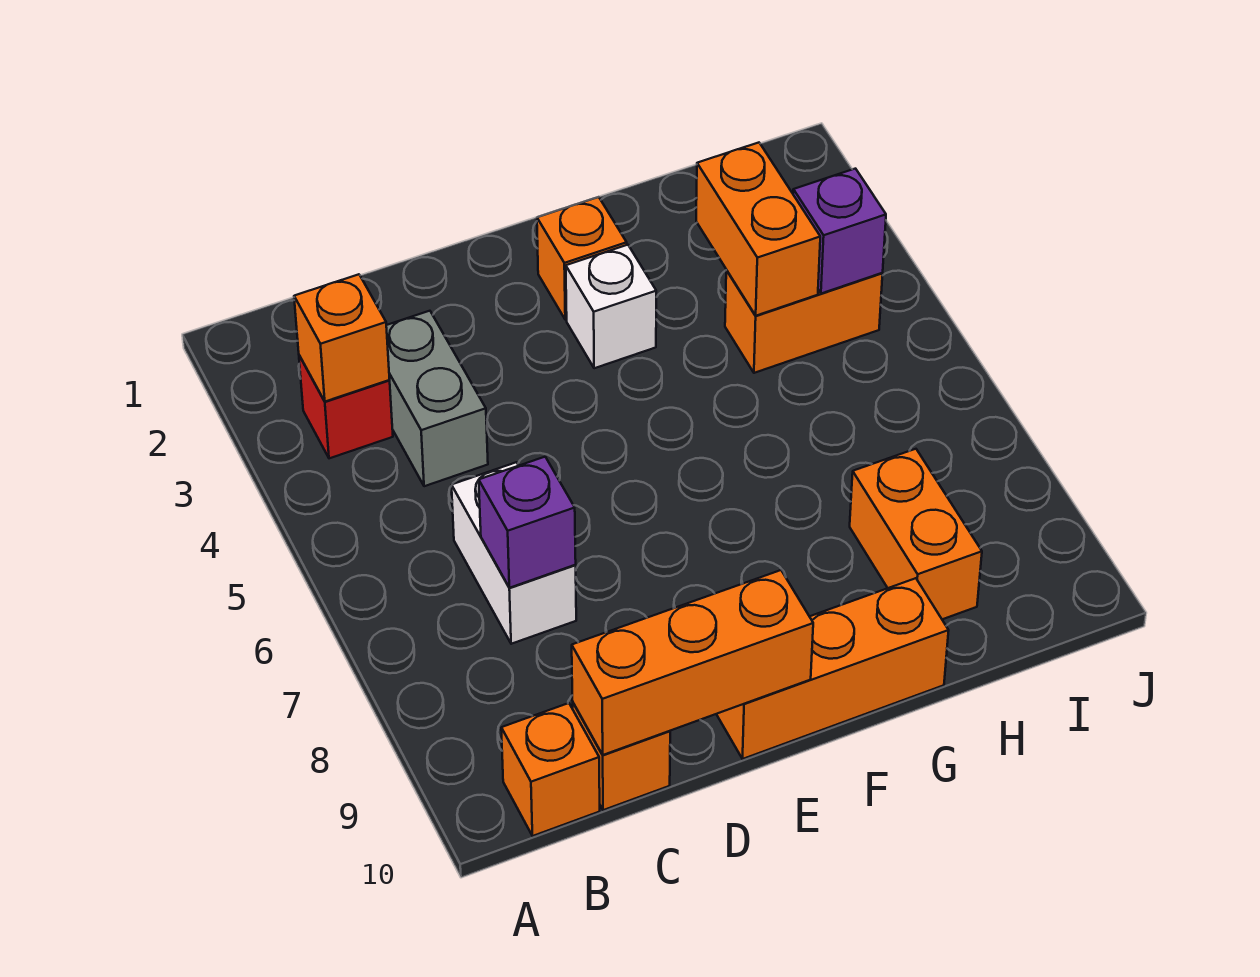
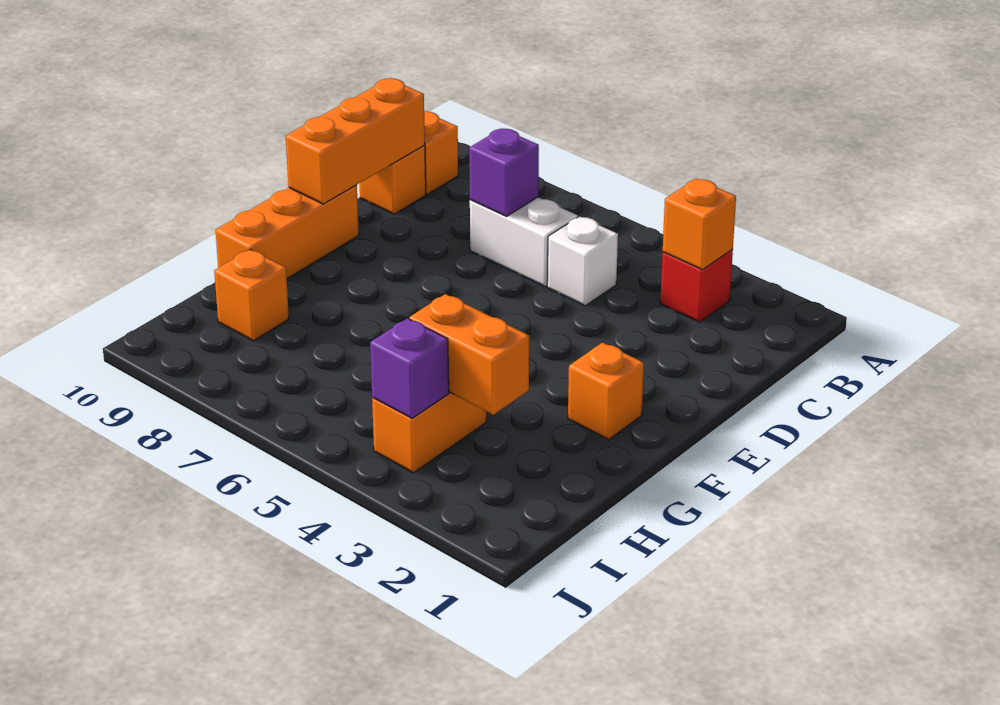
grey brick C3:C4 level 1 -> none
white brick F3 level 1 -> white brick C5 level 1
orange brick H8:H9 level 1 -> orange brick H9 level 1

